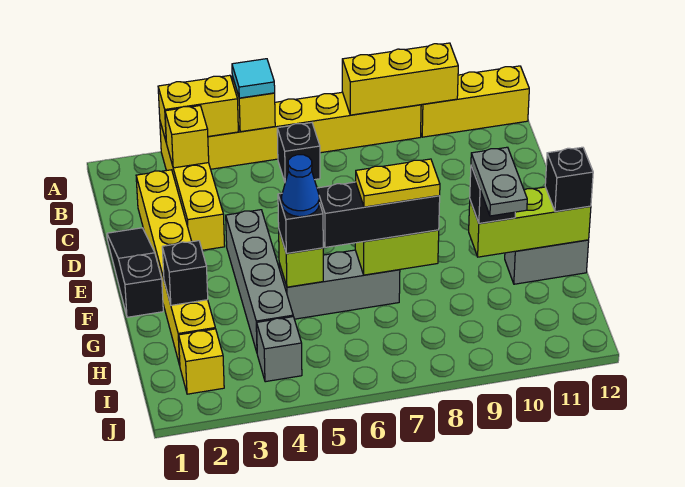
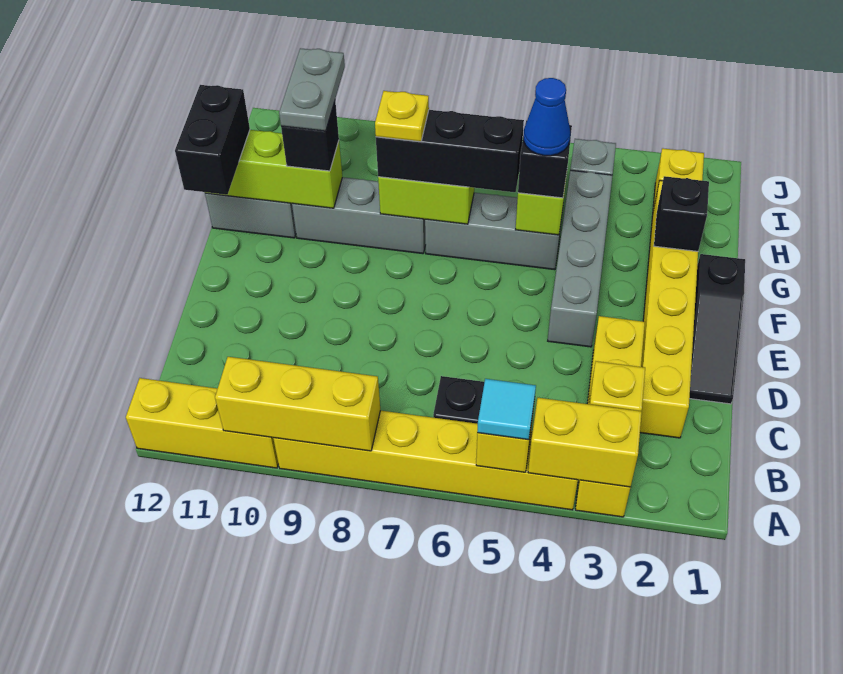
yellow plate G7:G8 level 4 -> yellow plate G8 level 4
none -> grey brick G8:G10 level 1
black brick G12 level 3 -> black brick F12:G12 level 3

